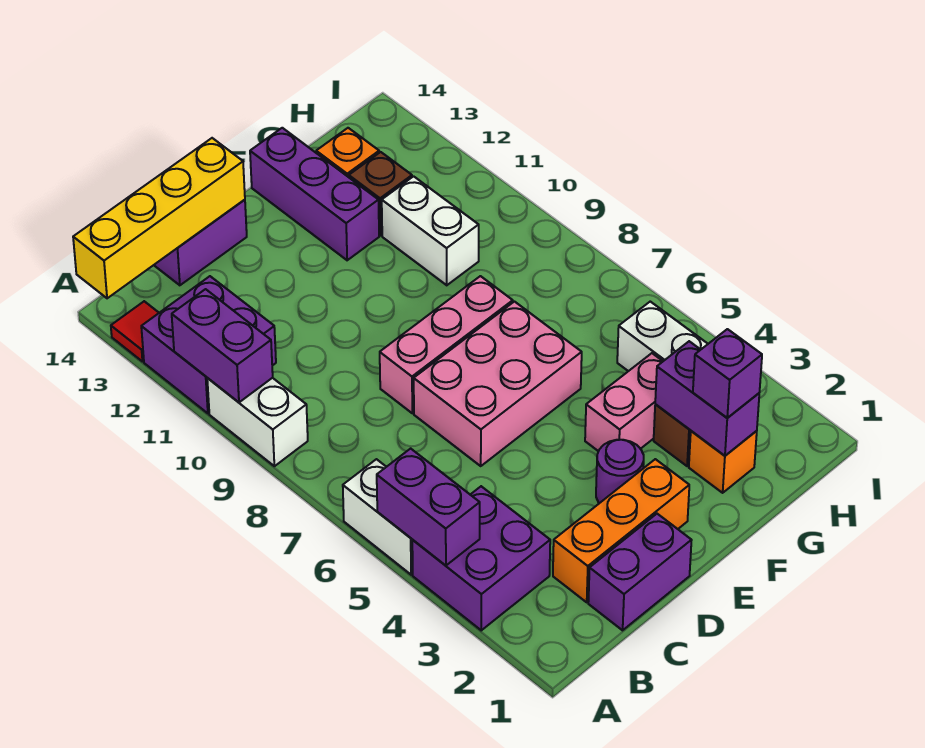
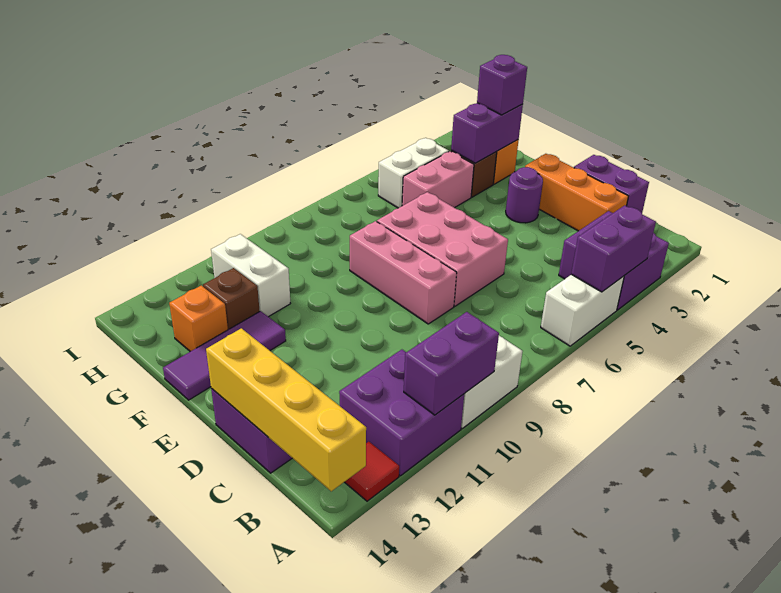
pink brick F4:G4 level 1 -> pink brick G4:G5 level 1
purple brick F12:F14 level 1 -> purple tile F12:F14 level 1
white brick G10:G11 level 1 -> white brick G11:H11 level 1

